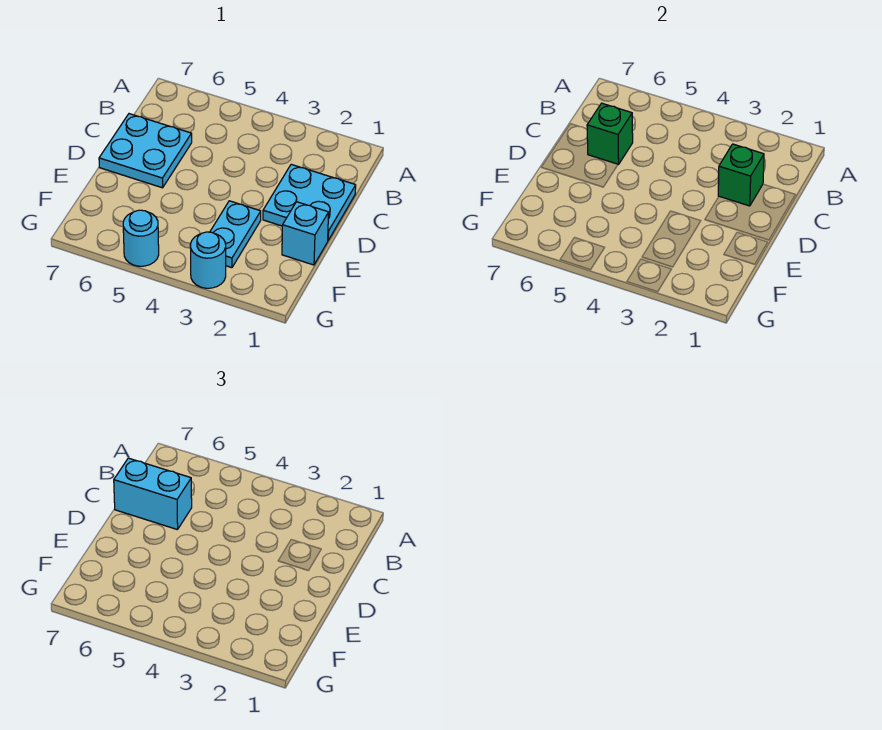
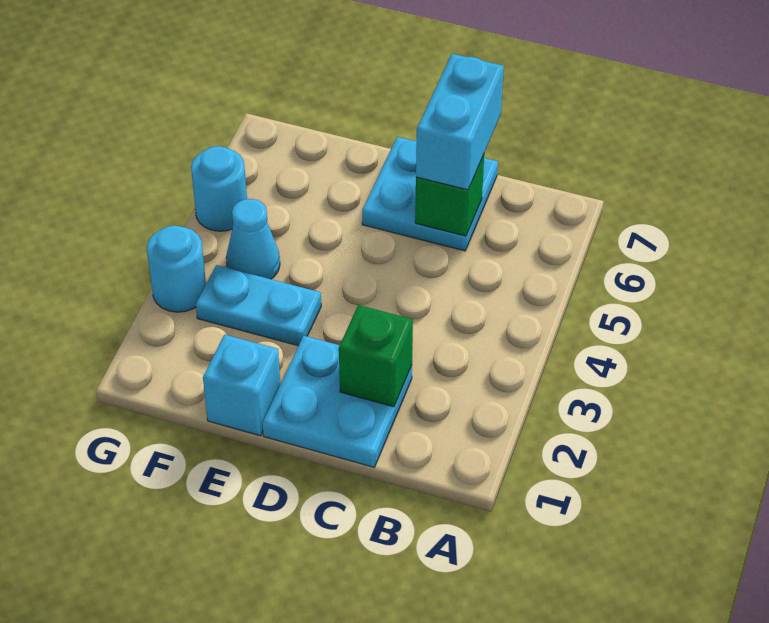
none -> cyan cone F4 level 1

